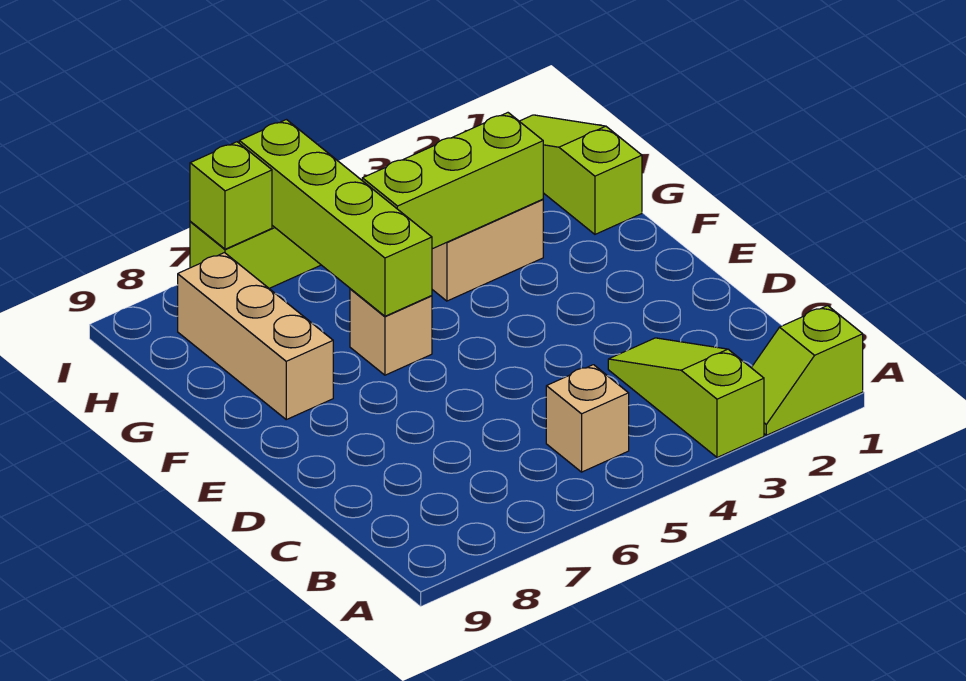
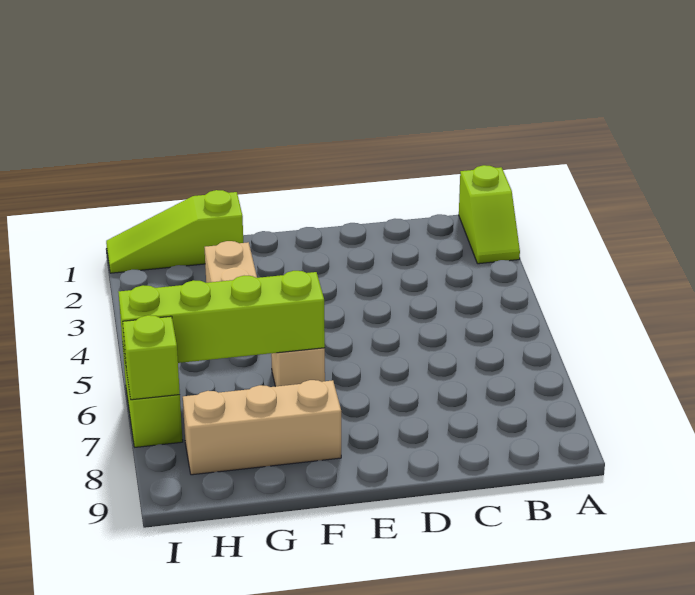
lime slope A3:C3 level 1 top A -> none
tan brick B5 level 1 -> none
lime brick G3:G5 level 2 -> none

